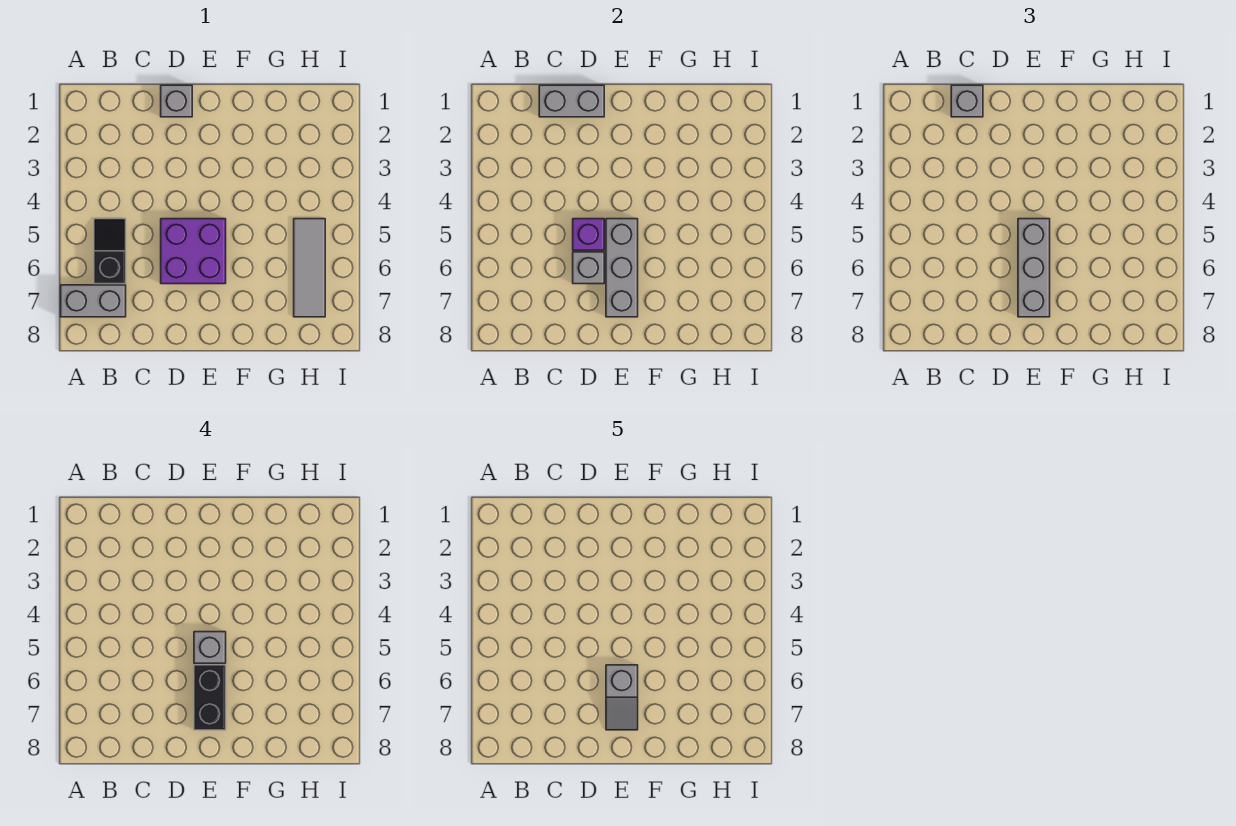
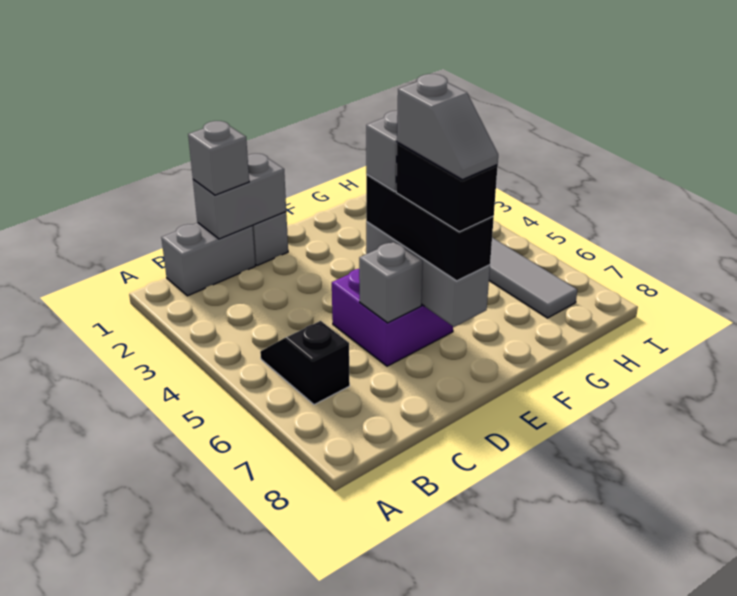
grey brick A7:B7 level 1 -> grey brick B1:C1 level 1
purple brick D5 level 2 -> none
grey brick E5:E7 level 3 -> black brick E5:E7 level 3

